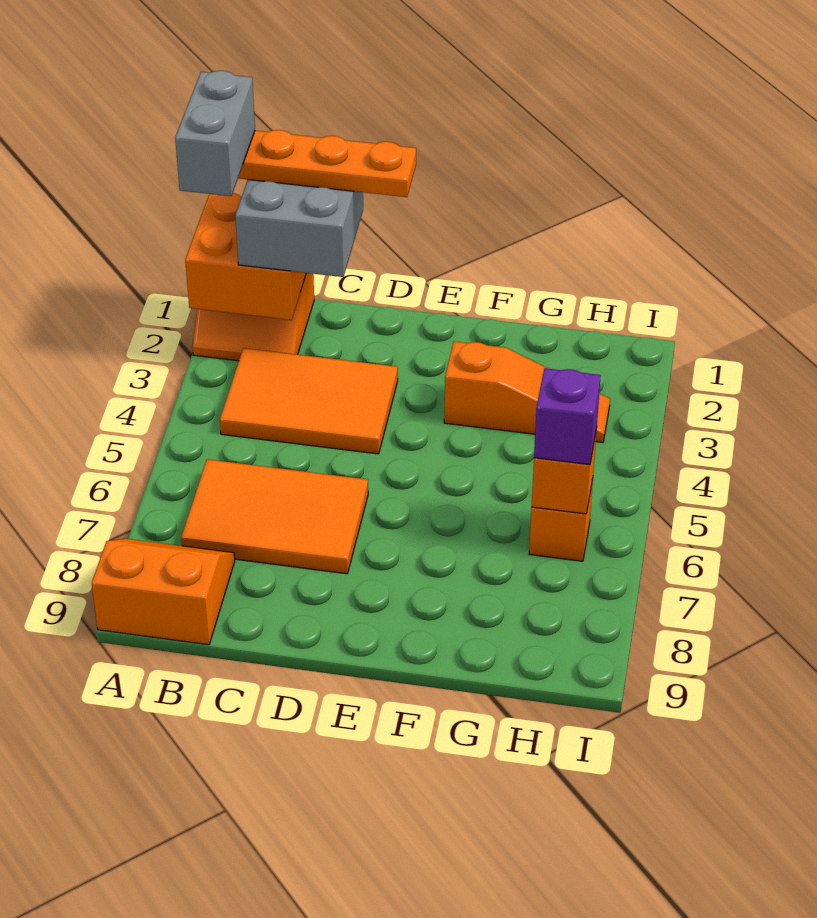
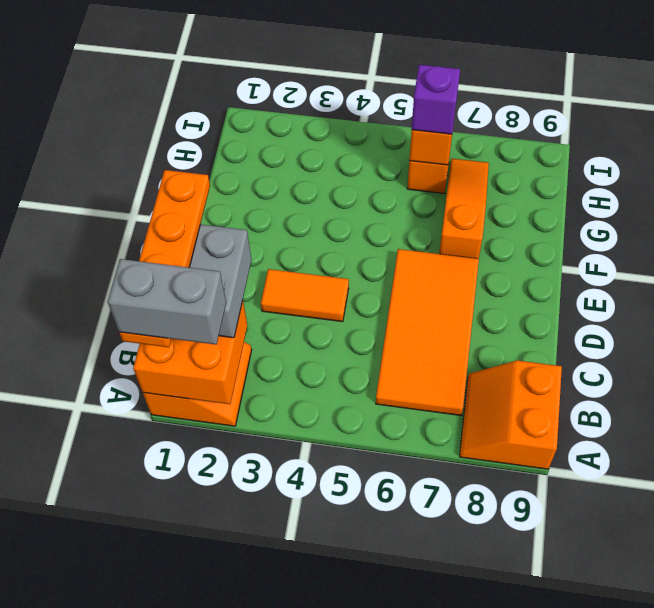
orange tile B3:D4 level 1 -> orange tile D3:D4 level 1
orange tile B6:D7 level 1 -> orange tile B6:E7 level 1
orange slope F3:H3 level 1 top F -> orange slope F7:H7 level 1 top F

